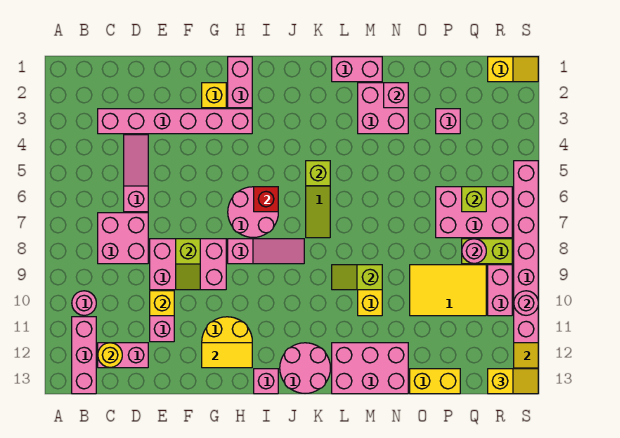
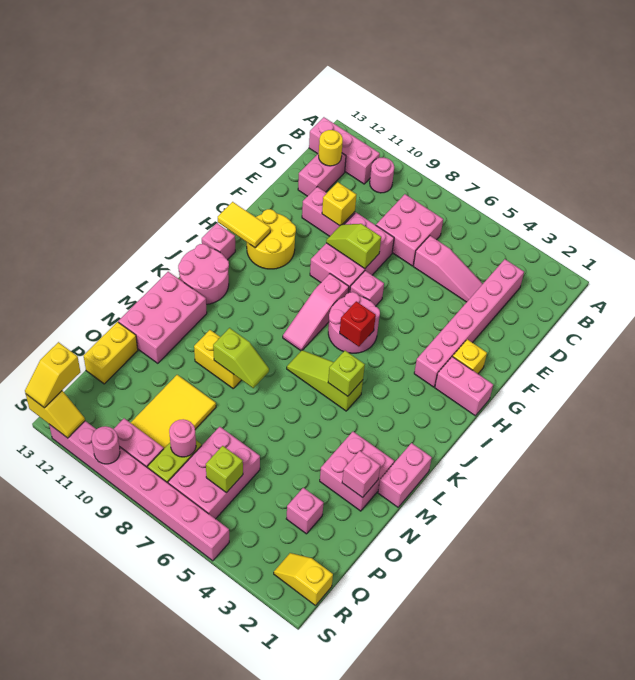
none -> pink brick G7 level 1
yellow tile G12:H12 level 2 -> yellow tile H12:H13 level 2
lime slope L9:M9 level 2 top M -> lime slope M8:M9 level 2 top 9
yellow slope R1:S1 level 1 top R -> yellow slope R1:R2 level 1 top 1

